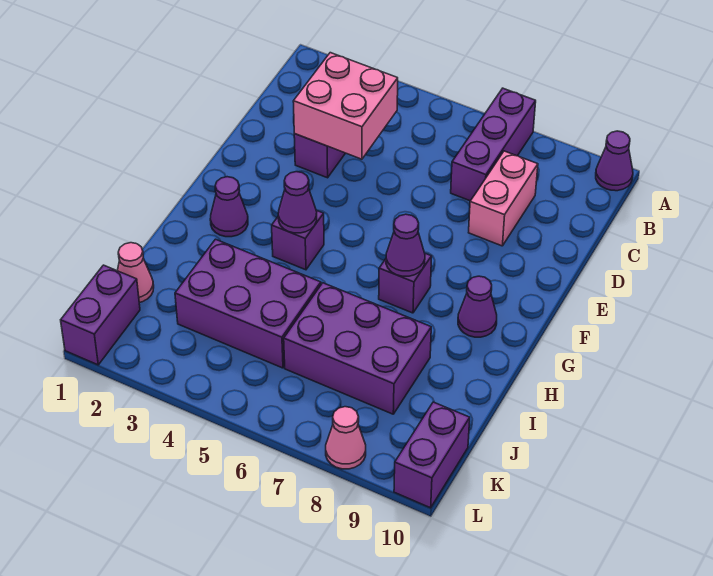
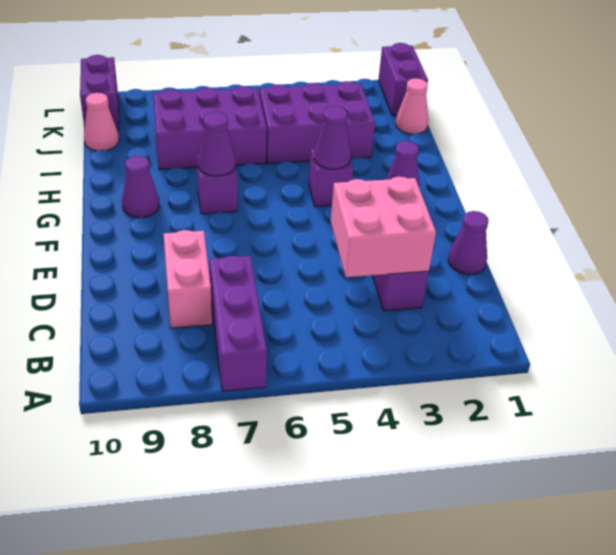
purple cone A10 level 1 -> purple cone D1 level 1
pink cone L8 level 1 -> pink cone J10 level 1

